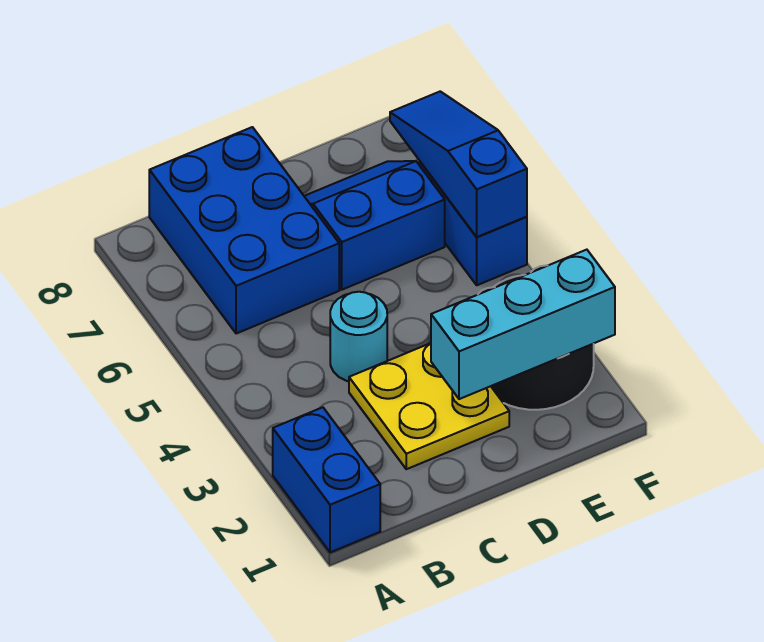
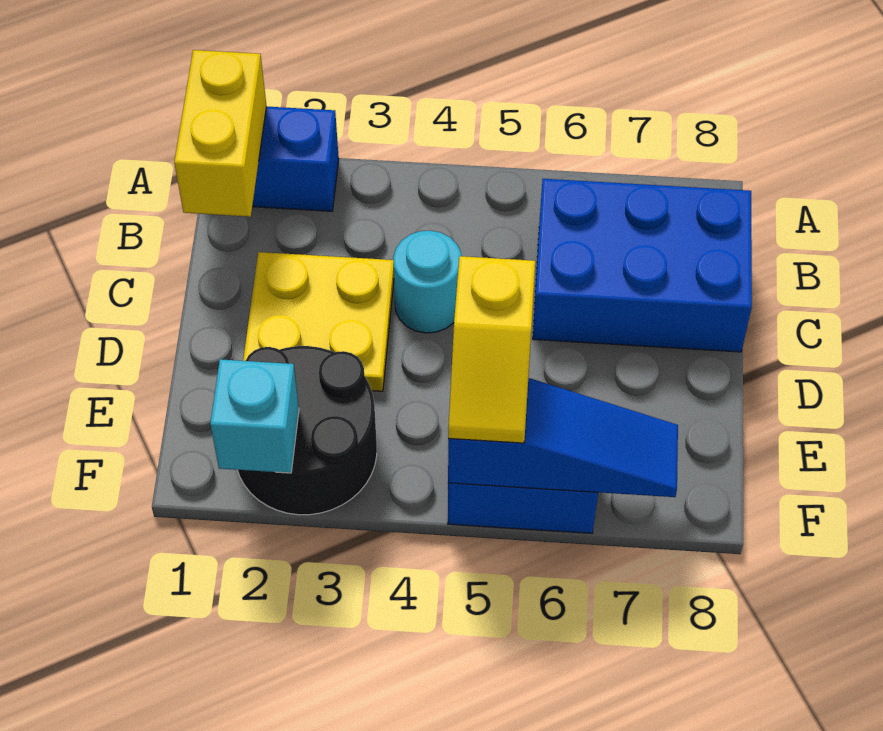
none -> yellow brick A1:B1 level 2
cyan brick D2:F2 level 2 -> cyan brick F2 level 2
blue slope D6:E7 level 1 top 6 -> none
none -> yellow slope E5:F5 level 3 top E

